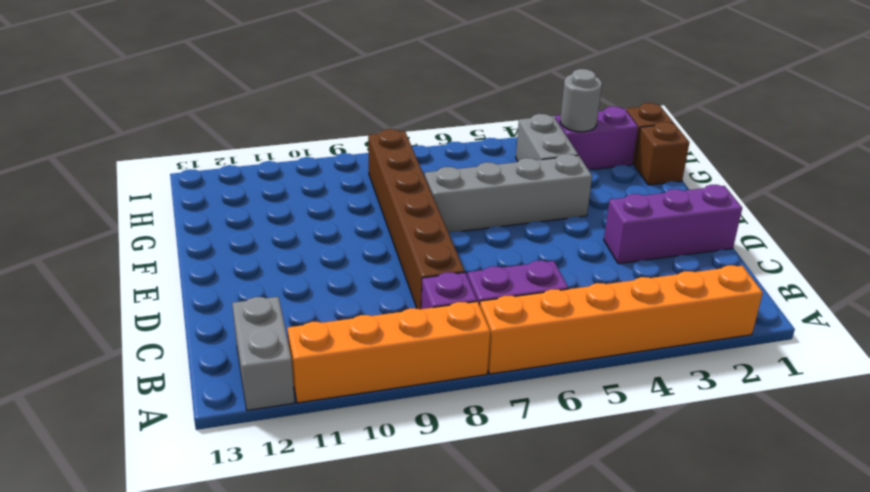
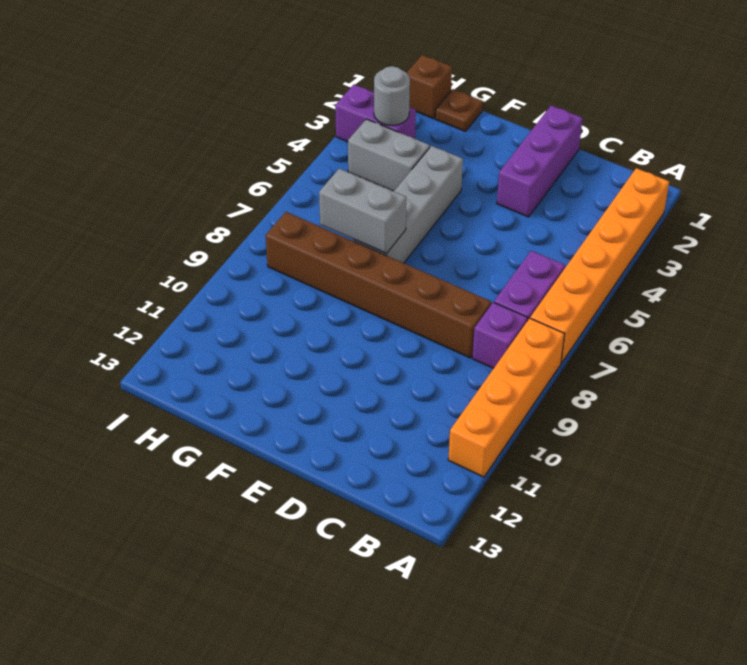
grey brick A12:B12 level 1 -> grey brick F7:G7 level 2
brown brick G1 level 1 -> brown plate G1 level 1
purple brick H2:H3 level 1 -> purple brick H3:I3 level 1

